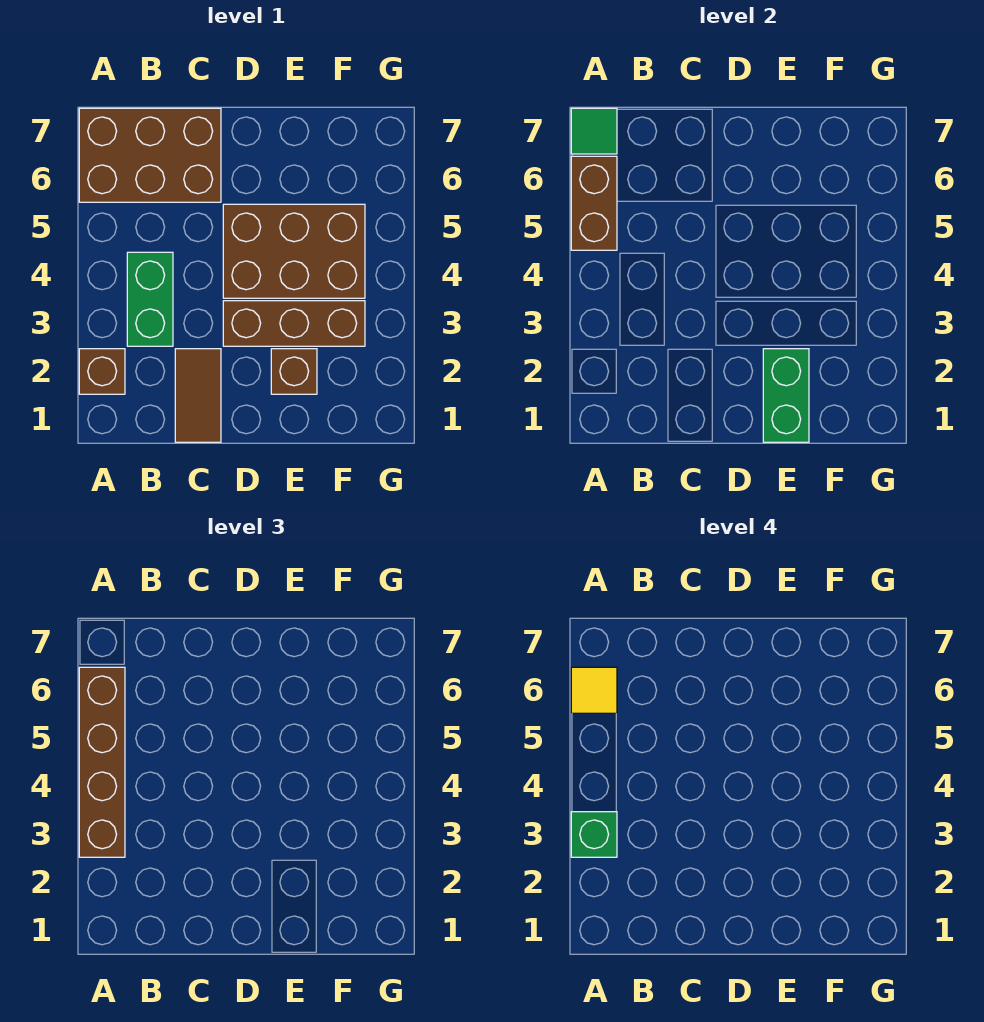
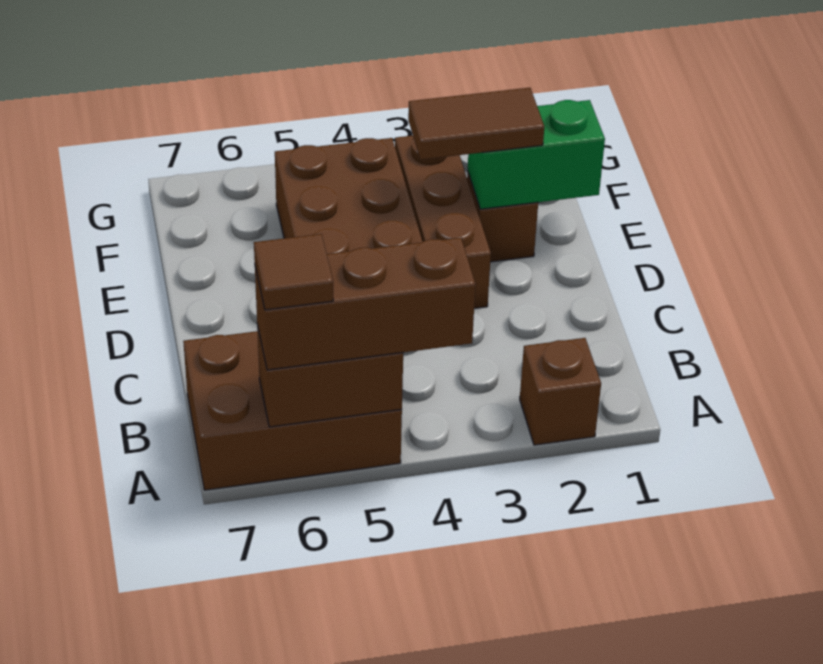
brown brick A3:A6 level 3 -> brown brick A4:A6 level 3
green brick A3 level 4 -> none
brown brick A6:C7 level 1 -> brown brick A5:B7 level 1
yellow tile A6 level 4 -> brown tile A6 level 4
green tile A7 level 2 -> none
green brick B3:B4 level 1 -> none
brown tile C1:C2 level 1 -> brown tile E2:E3 level 3

